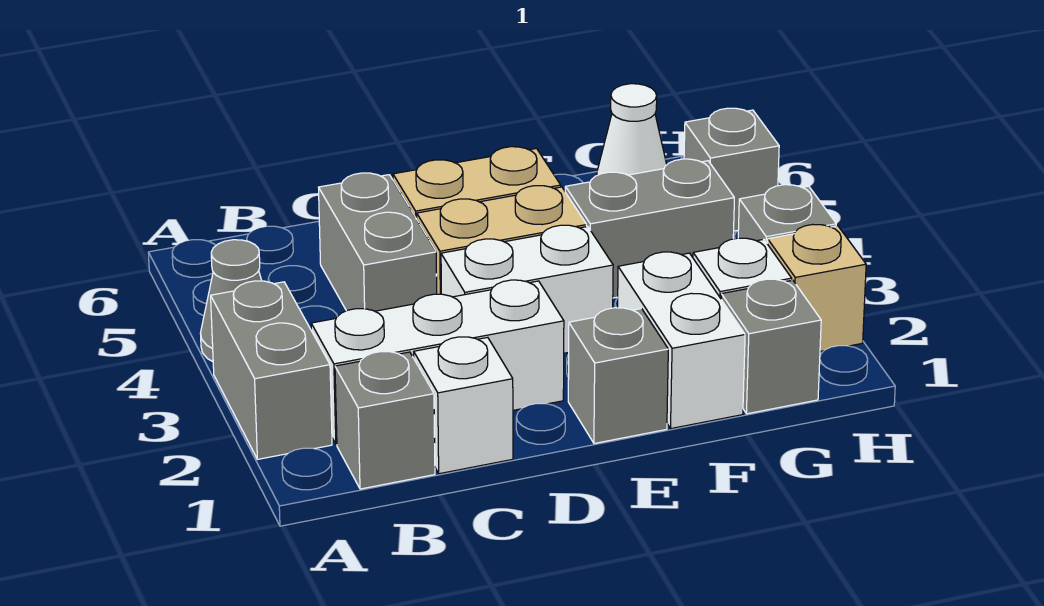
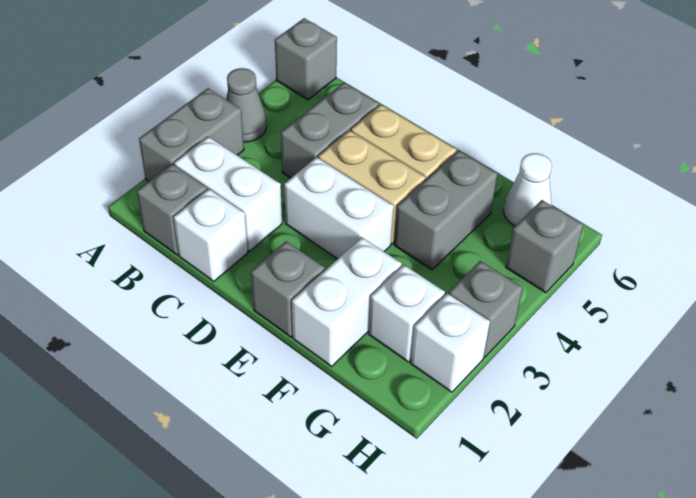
white brick B2:D2 level 1 -> white brick B2:C2 level 1
grey brick F4:G4 level 1 -> grey brick F4:F5 level 1
grey brick G1 level 1 -> grey brick A6 level 1
tan brick H2 level 1 -> white brick H2 level 1

